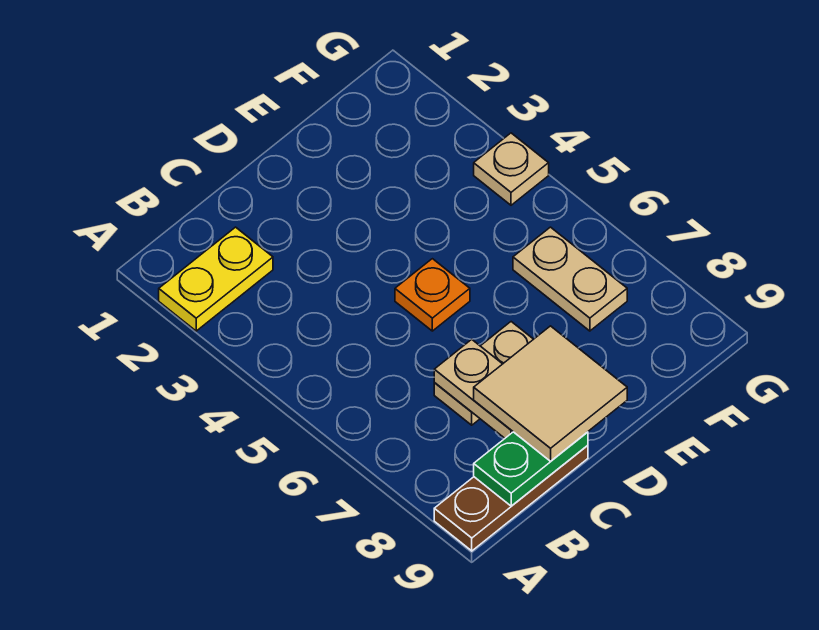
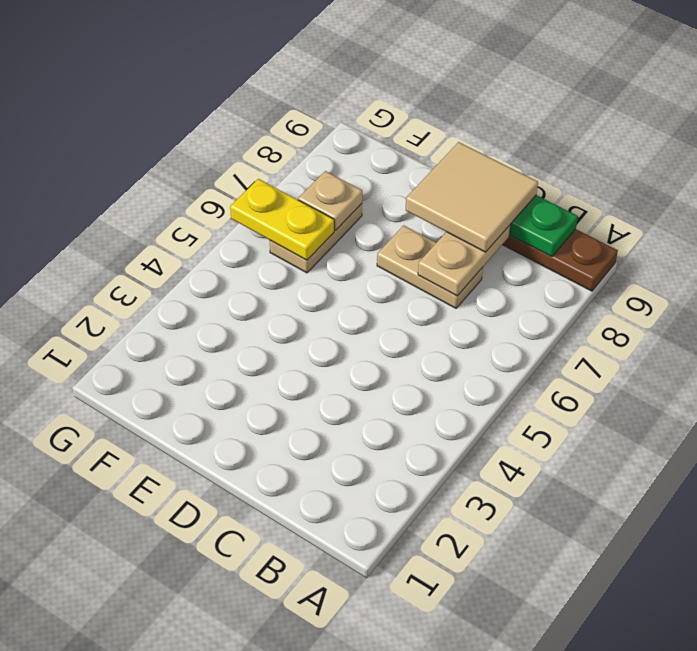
yellow plate A2:B2 level 1 -> yellow plate F6:G6 level 2
orange plate D5 level 1 -> none
tan plate G4 level 1 -> tan plate F7 level 2

